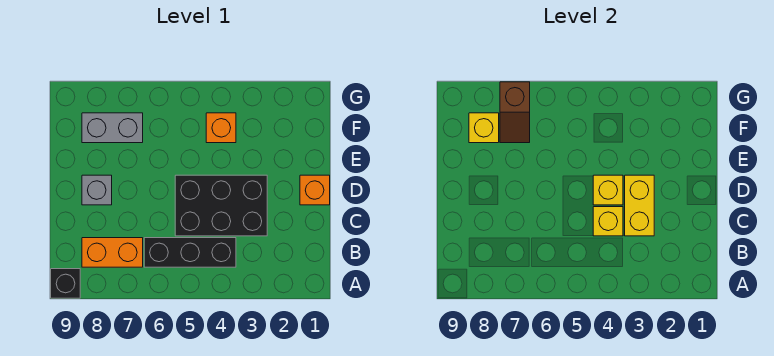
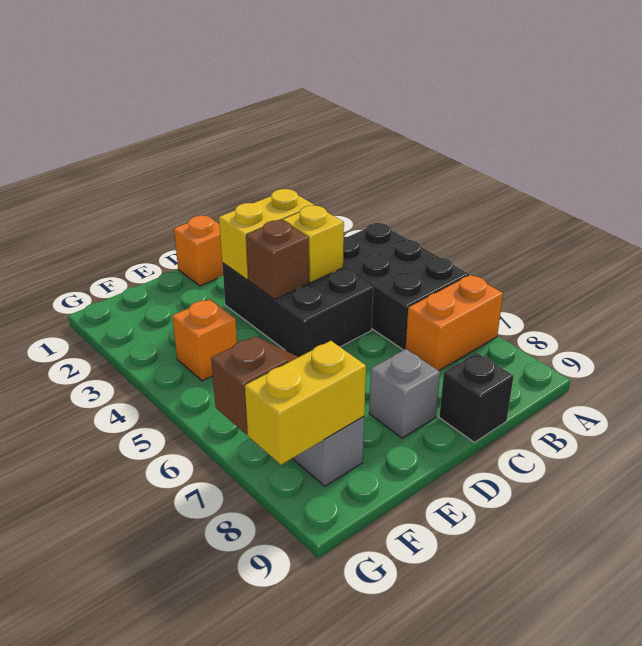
black brick A9 level 1 -> black brick C9 level 1
black brick B4:B6 level 1 -> black brick A4:B6 level 1
orange brick B7:B8 level 1 -> orange brick A7:B7 level 1
yellow brick D4 level 2 -> brown brick D4 level 2
yellow brick F8 level 2 -> yellow brick F8:G8 level 2

